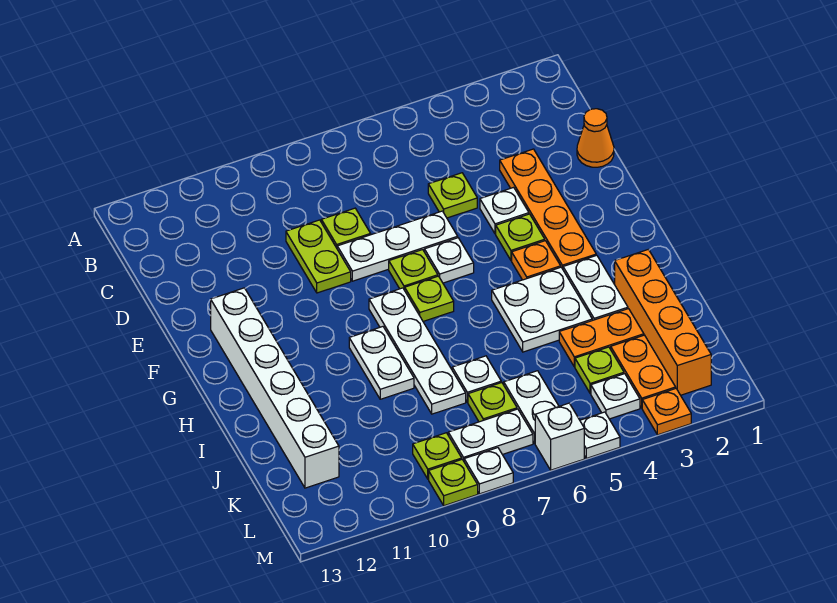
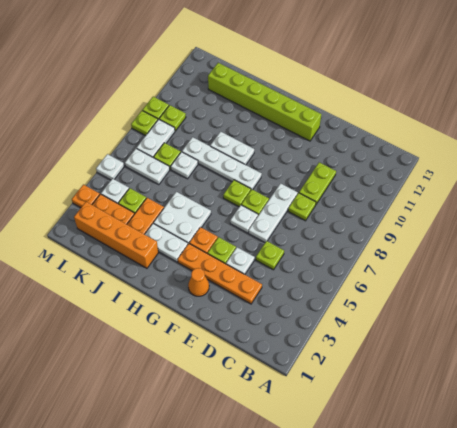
orange cone D1 level 1 -> orange cone F2 level 1
lime plate D9:E9 level 1 -> lime plate D9:D10 level 1
white brick F12:K12 level 1 -> lime brick F12:K12 level 1
white brick M6 level 1 -> none
white plate M8 level 1 -> lime plate M8 level 1

